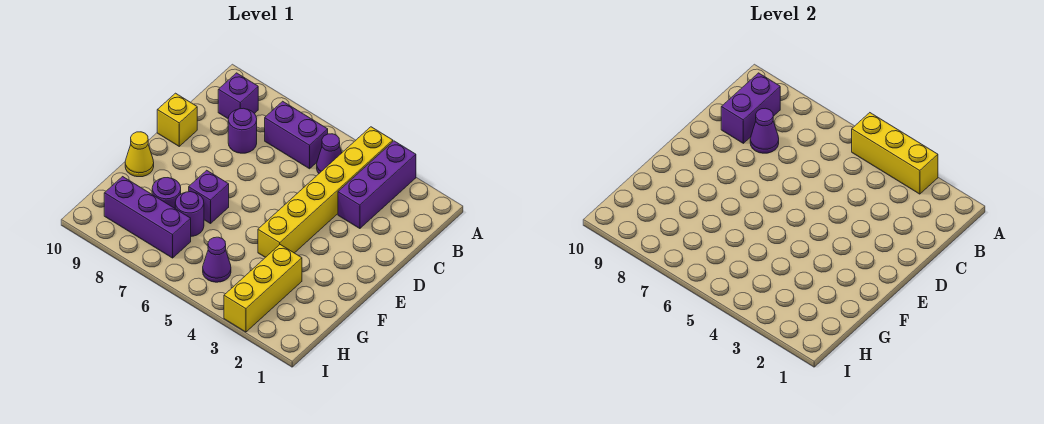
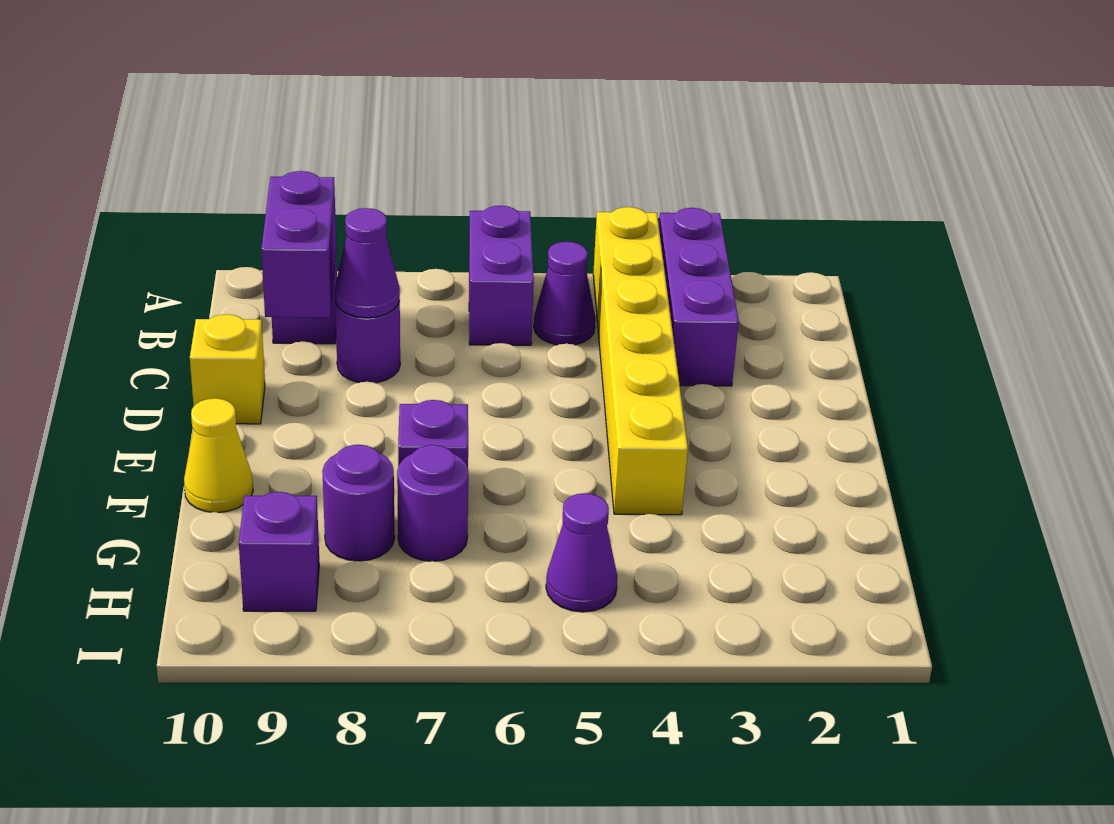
yellow brick A3:A5 level 2 -> none
purple brick B6:B7 level 1 -> purple brick A6:B6 level 1
yellow brick G3:I3 level 1 -> none
purple brick H7:H9 level 1 -> purple brick H9 level 1

